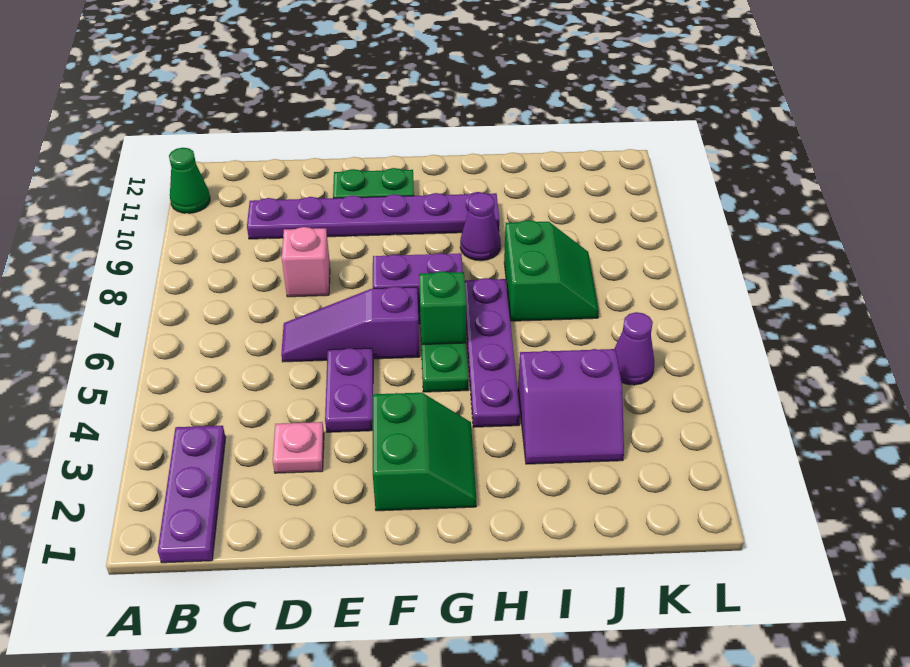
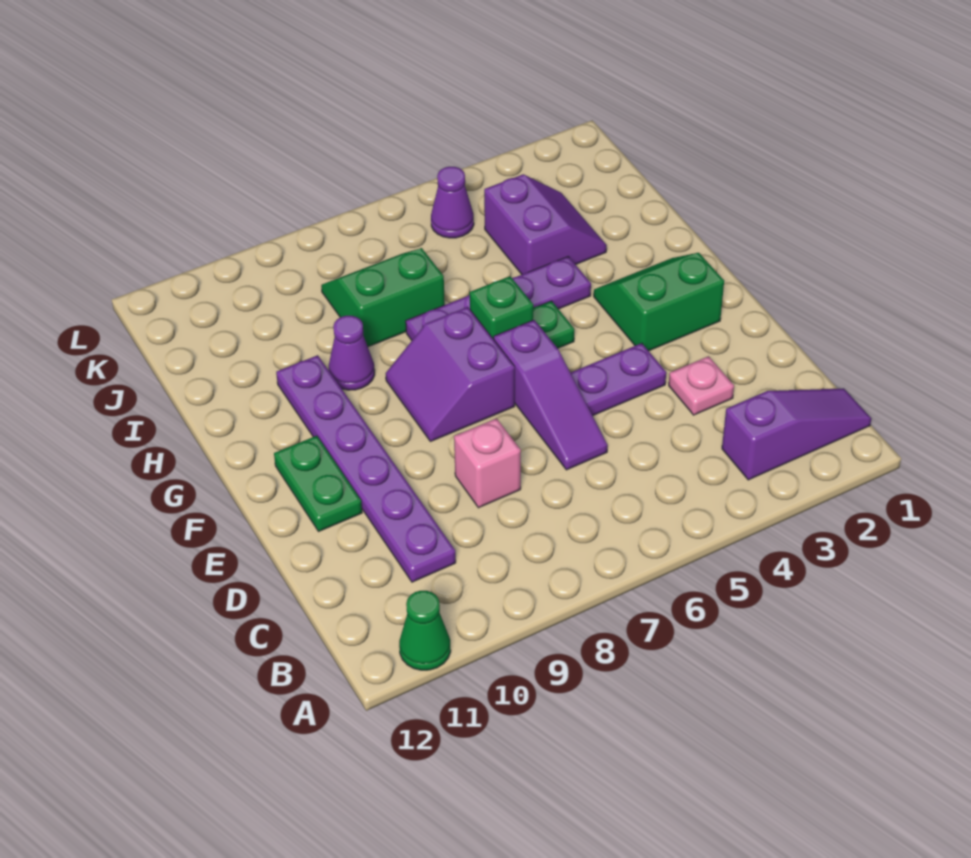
purple plate B1:B3 level 1 -> purple slope B1:B3 level 1 top 3

